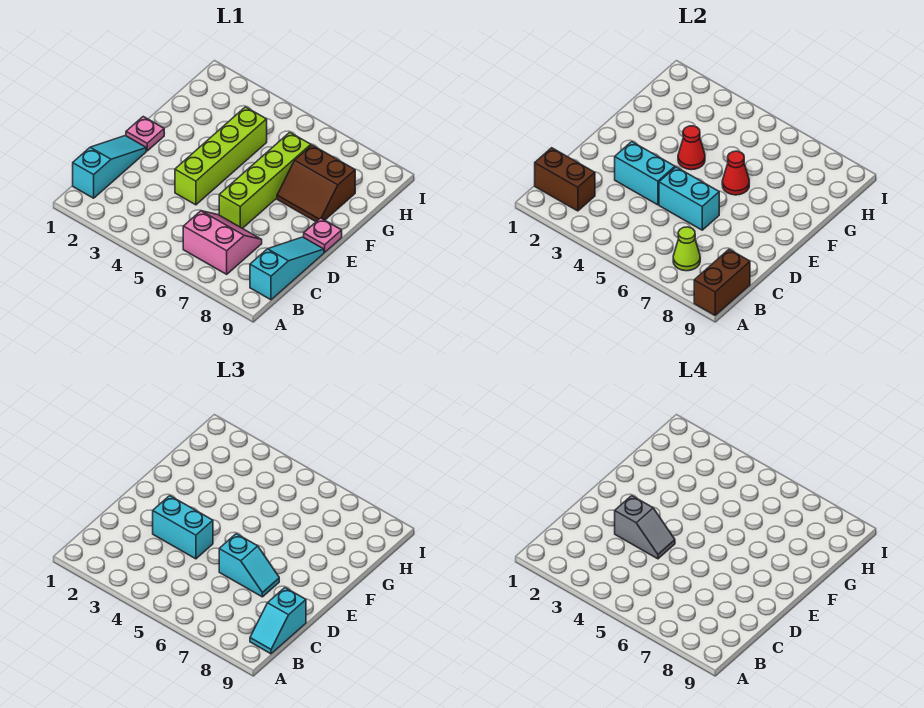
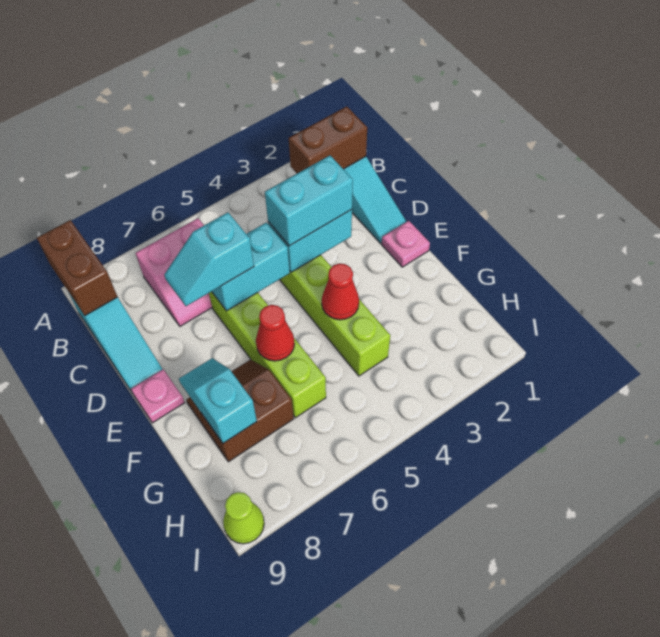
lime cone B7 level 2 -> lime cone I9 level 1
cyan slope B9:C9 level 3 top C -> cyan slope F8:G8 level 2 top G
grey slope D3:D4 level 4 top 3 -> none

